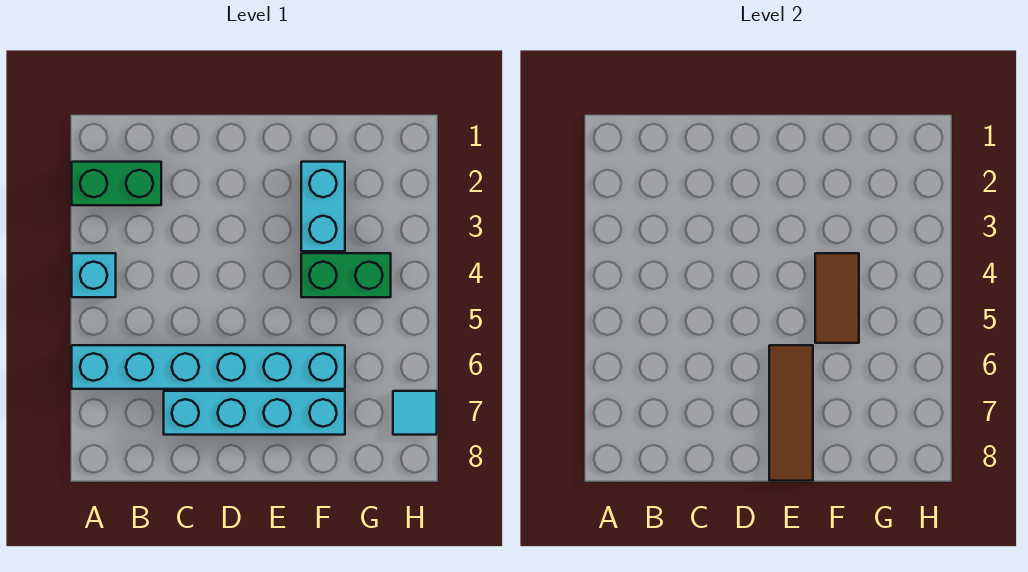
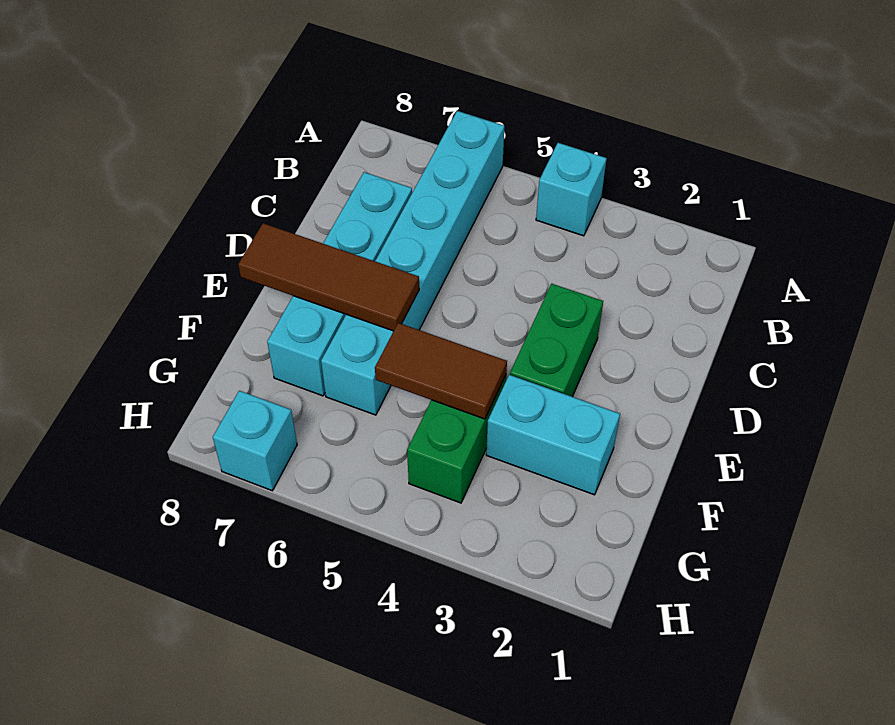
green brick A2:B2 level 1 -> green brick D3:E3 level 1
cyan tile H7 level 1 -> cyan brick H7 level 1

